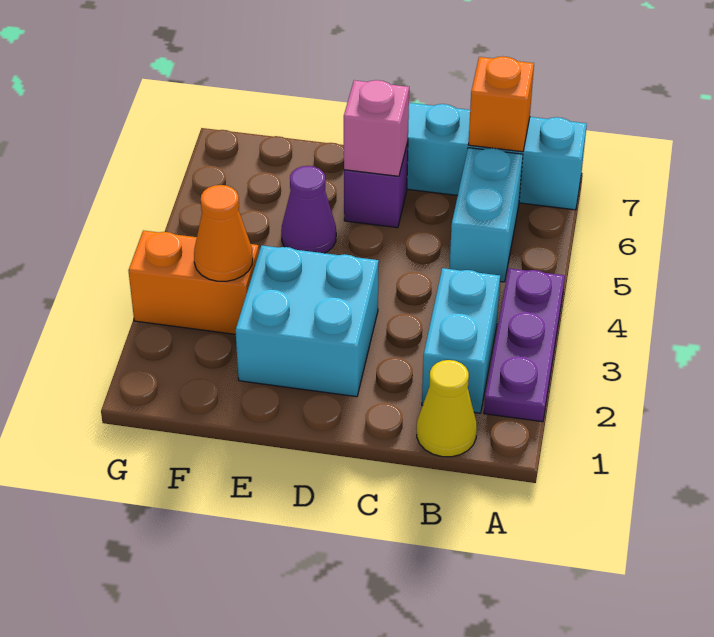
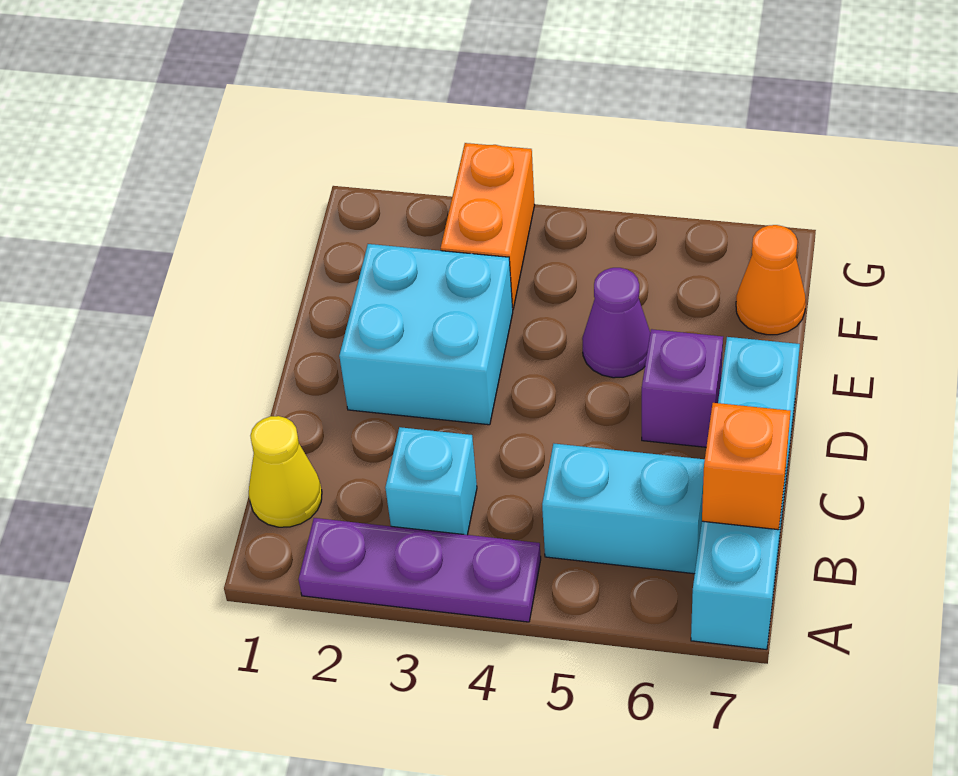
cyan brick B2:B3 level 1 -> cyan brick B3 level 1
pink brick D6 level 2 -> none
orange cone F3 level 2 -> orange cone F7 level 1

